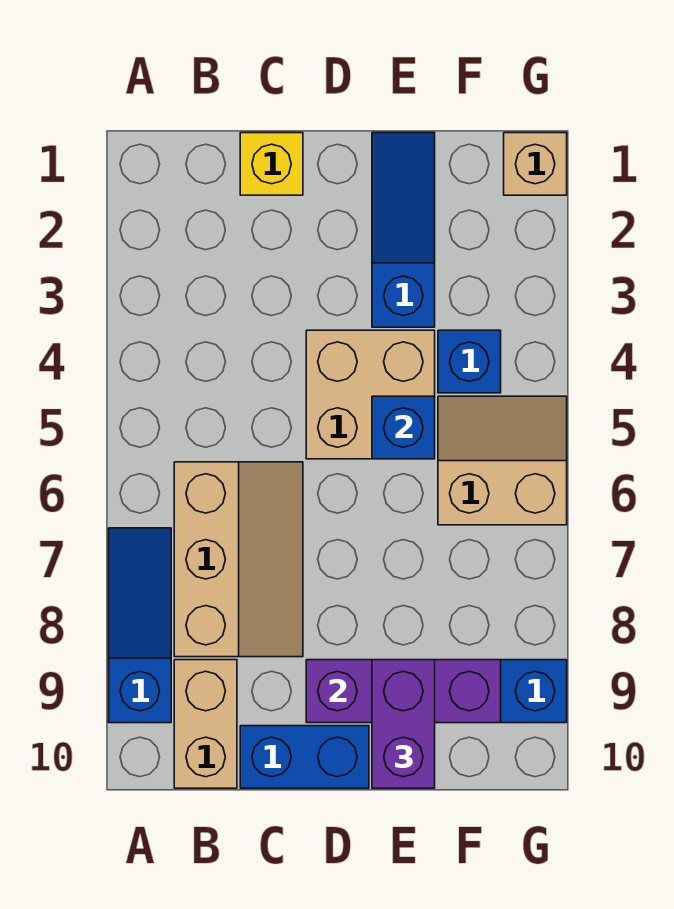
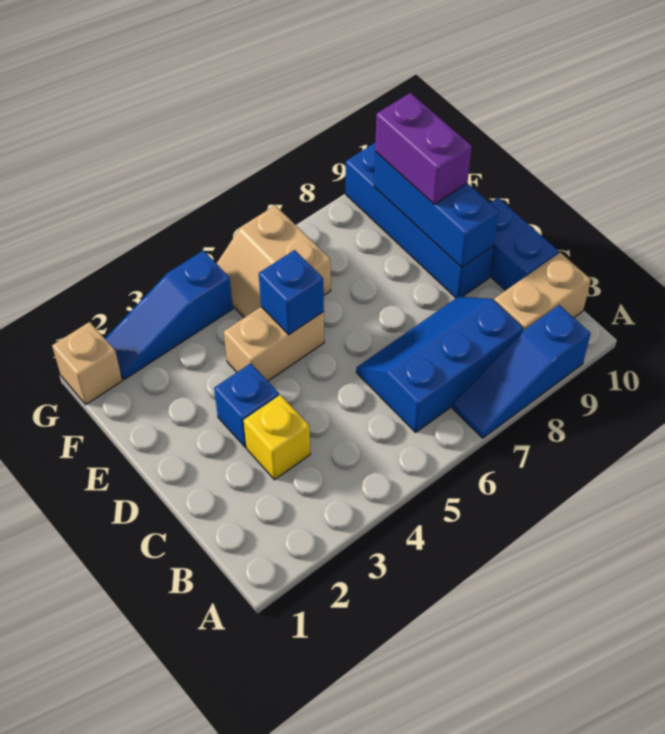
tan slope B6:C8 level 1 top B -> blue slope B6:C8 level 1 top B
yellow brick C1 level 1 -> yellow brick C3 level 1
tan brick D4:E5 level 1 -> tan brick E4:E5 level 1
purple brick D9:F9 level 2 -> blue brick D9:F9 level 2
blue slope E1:E3 level 1 top 3 -> blue slope G2:G4 level 1 top 4
purple brick E9:E10 level 3 -> purple brick E9:F9 level 3
blue brick F4 level 1 -> blue brick D3 level 1

